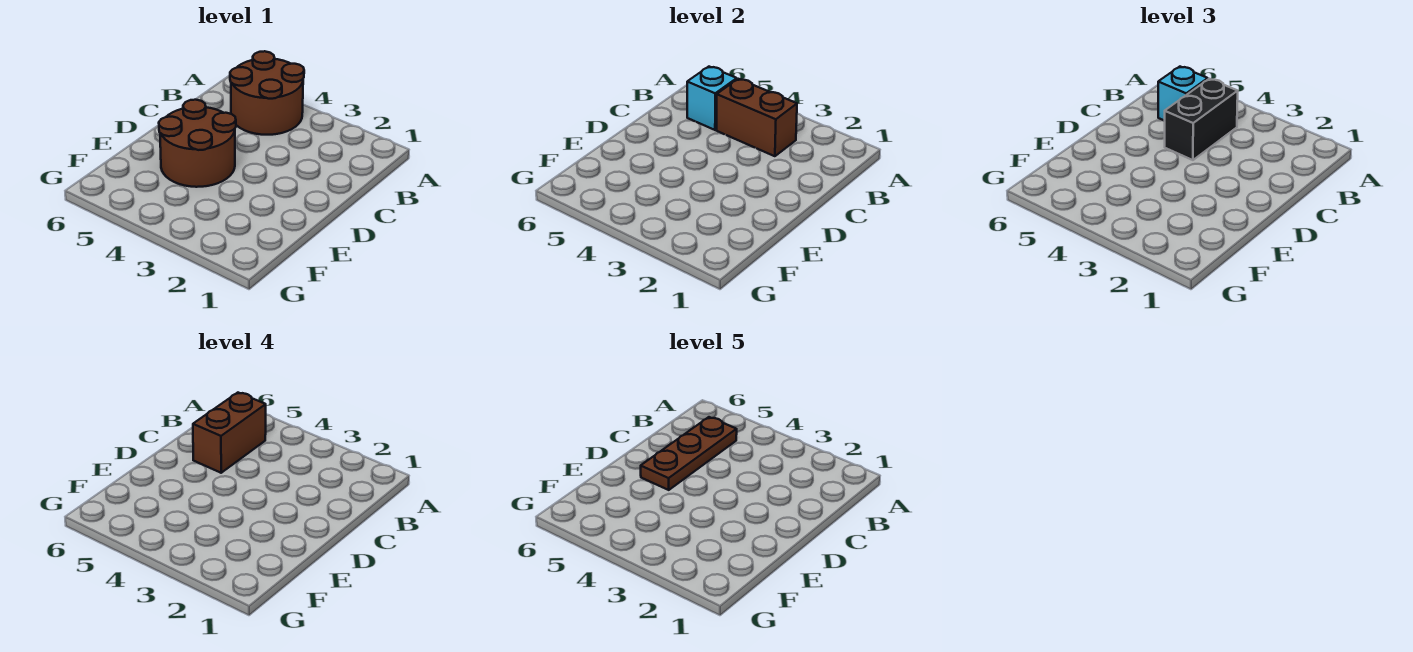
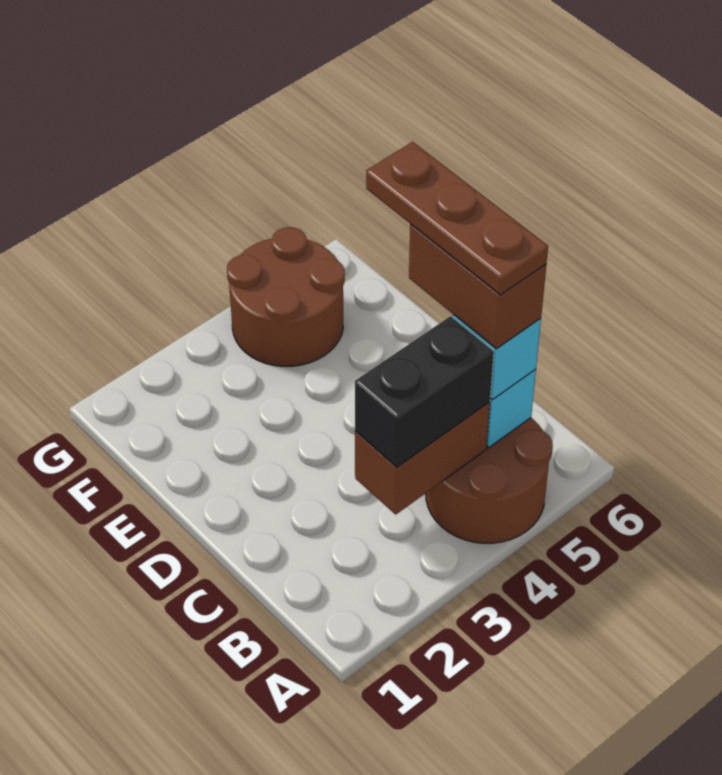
black brick B4:C4 level 3 -> black brick B3:B4 level 3
brown round brick D4:E5 level 1 -> brown round brick F4:G5 level 1

